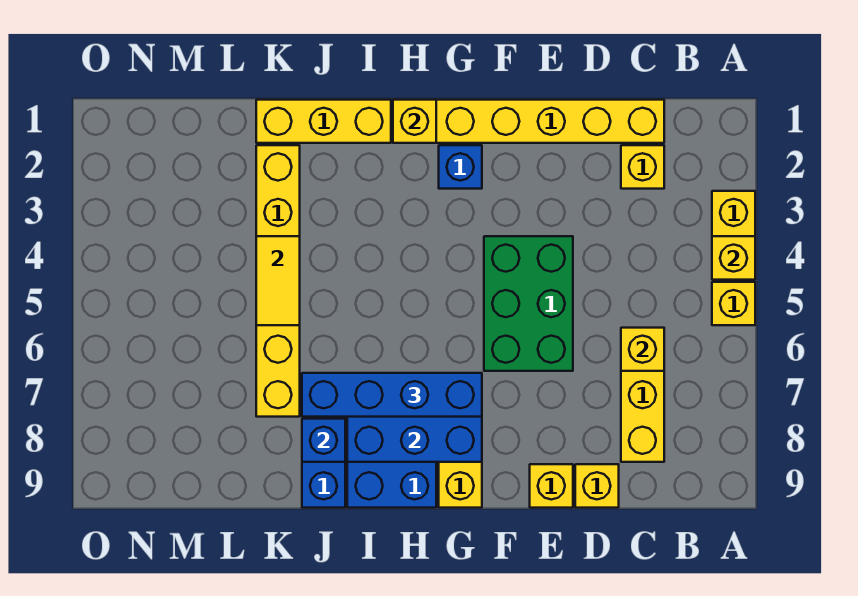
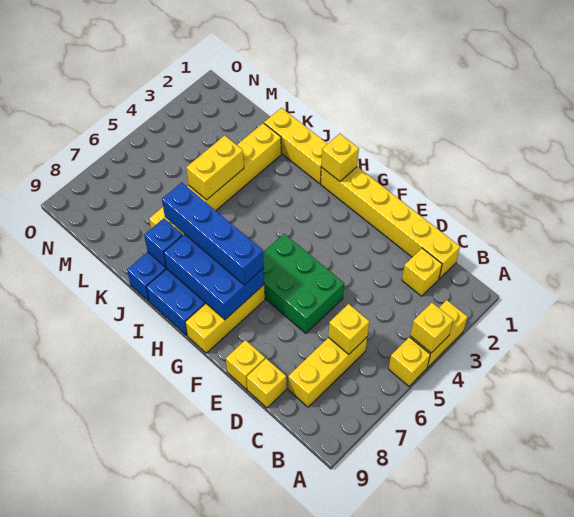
green brick E4:F6 level 1 -> green brick E5:G6 level 1
blue brick G2 level 1 -> none
yellow tile K4:K5 level 2 -> yellow brick K4:K5 level 2

